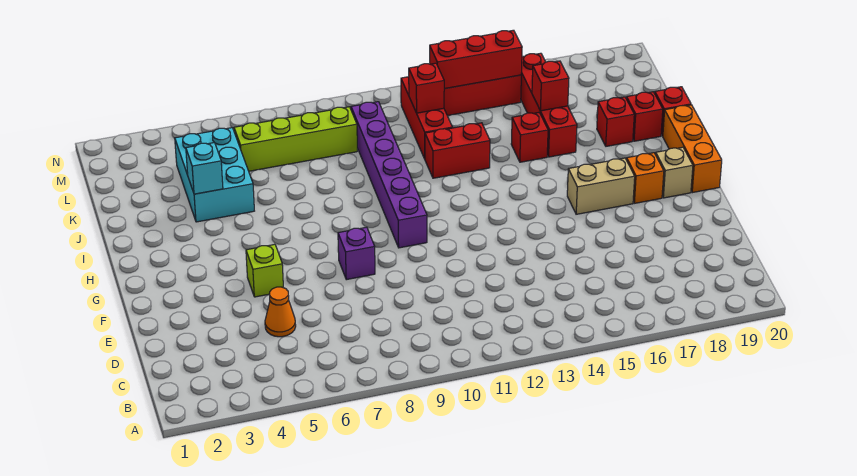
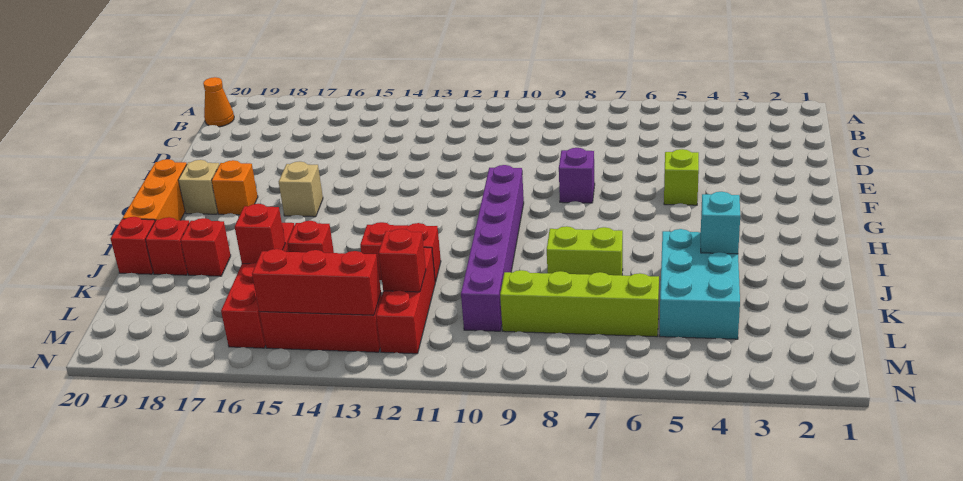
orange cone D5 level 1 -> orange cone B20 level 1
tan brick G16:G17 level 1 -> tan brick G16 level 1
none -> lime brick J7:J8 level 1

